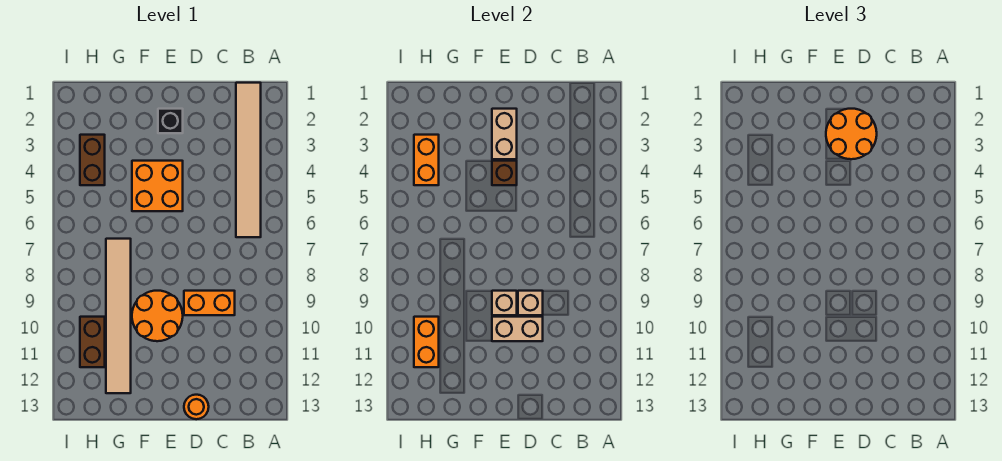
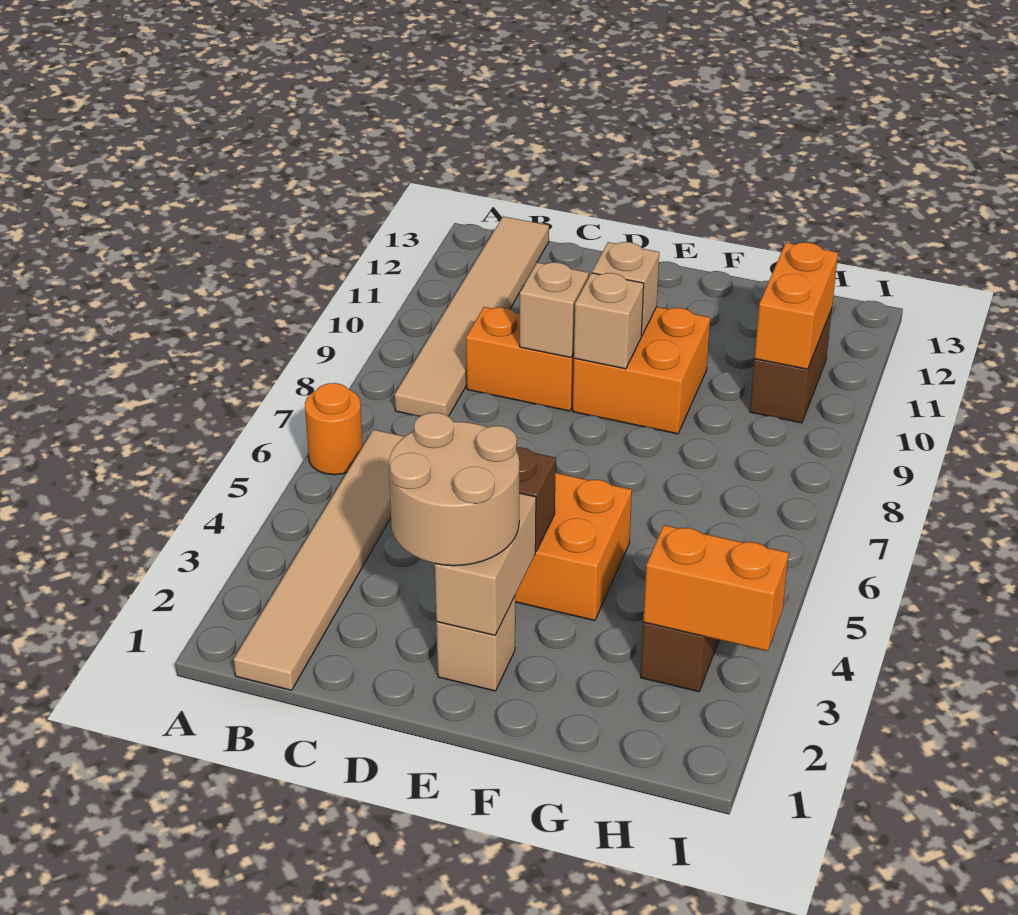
orange round brick D2:E3 level 3 -> tan round brick D2:E3 level 3
tan brick D10:E10 level 2 -> tan brick E10 level 2
orange round brick D13 level 1 -> orange round brick A6 level 1
black brick E2 level 1 -> tan brick E2 level 1
orange round brick E9:F10 level 1 -> orange brick E9:F10 level 1
tan tile G7:G12 level 1 -> tan tile B8:B13 level 1
orange brick H3:H4 level 2 -> orange brick H3:I3 level 2

